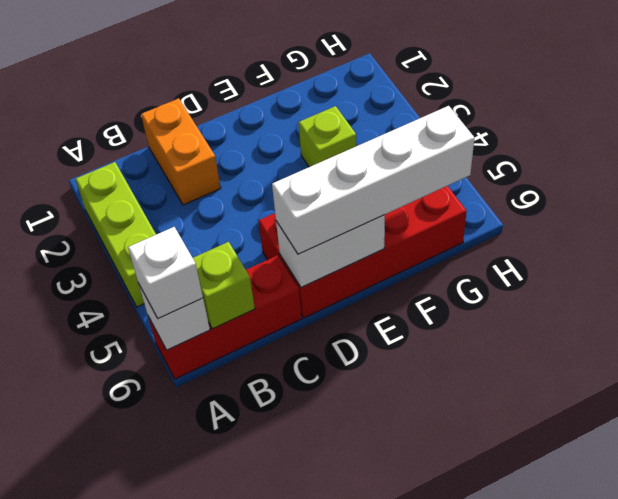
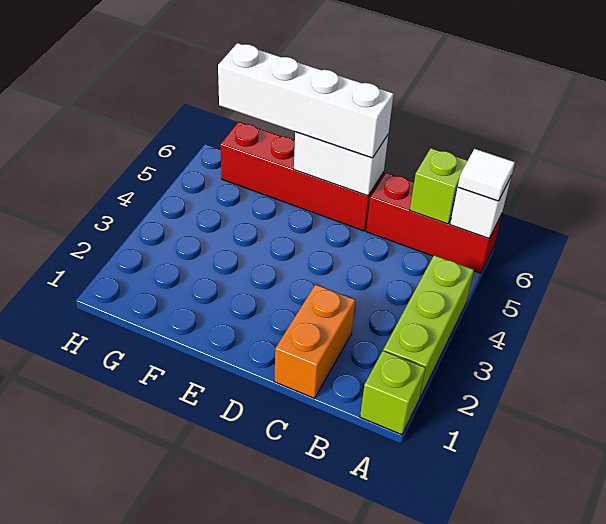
white brick A6 level 3 -> white tile A6 level 3
red brick D5:G6 level 1 -> red brick D6:G6 level 1
lime brick F3 level 1 -> lime brick A1 level 1

